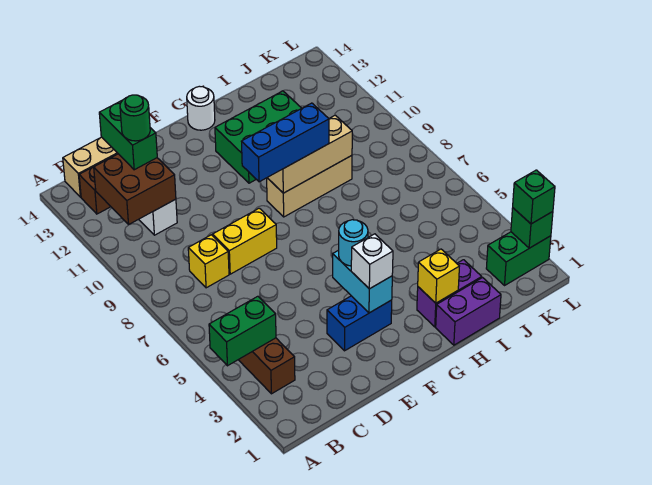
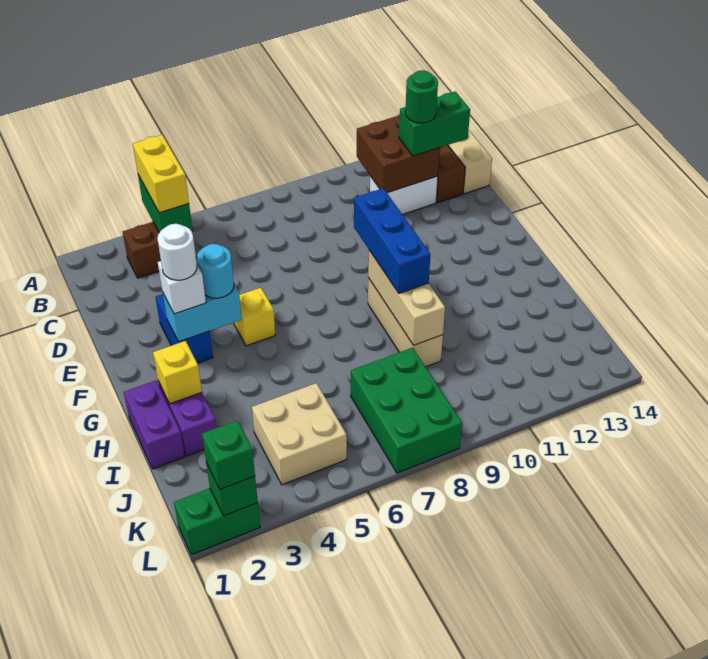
yellow brick C8 level 1 -> yellow brick F5 level 1
yellow brick D8:E8 level 1 -> yellow brick A4:B4 level 3
green brick G11:I12 level 1 -> green brick J7:L8 level 1
white round brick G14 level 1 -> white round brick F3 level 4
none -> tan brick J4:K5 level 1
green brick K2:L2 level 1 -> green brick L1:L2 level 1

